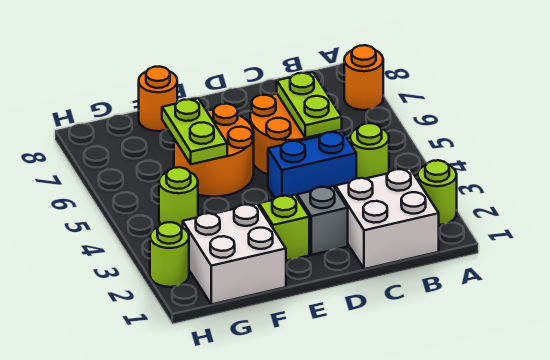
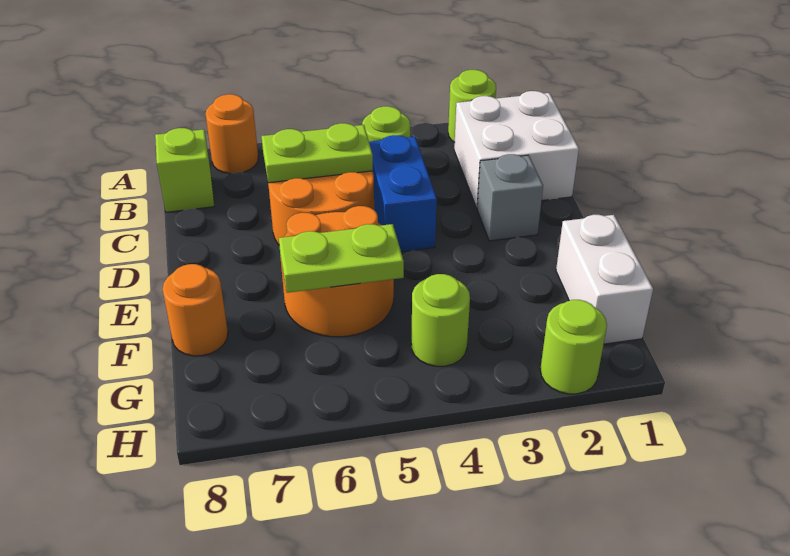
lime brick E2 level 1 -> lime brick B8 level 1
white brick F1:G2 level 1 -> white brick F1:G1 level 1

